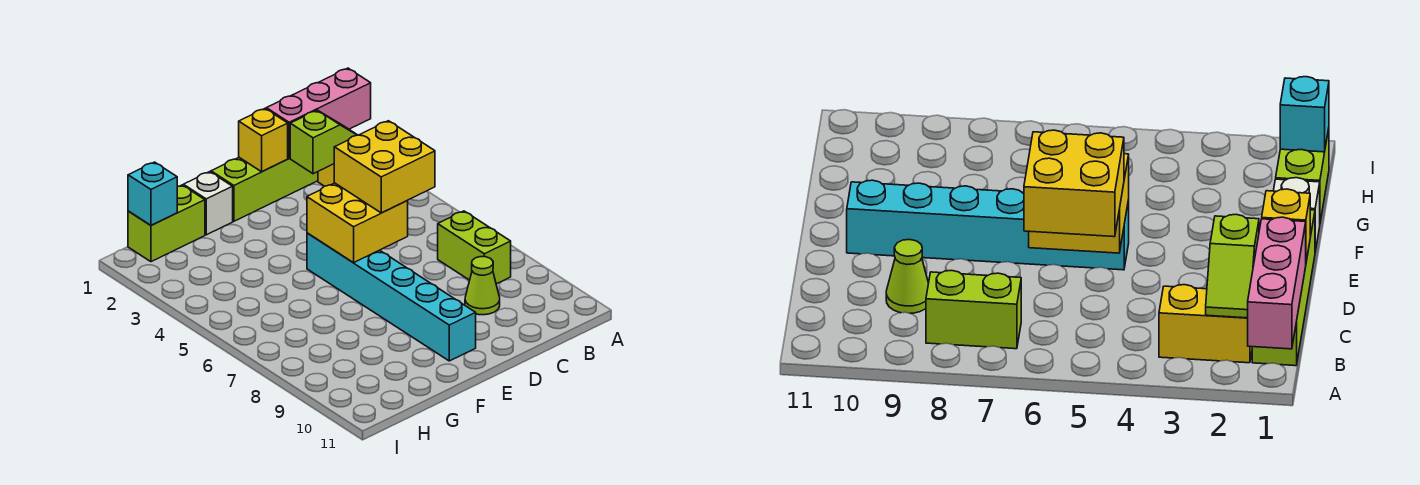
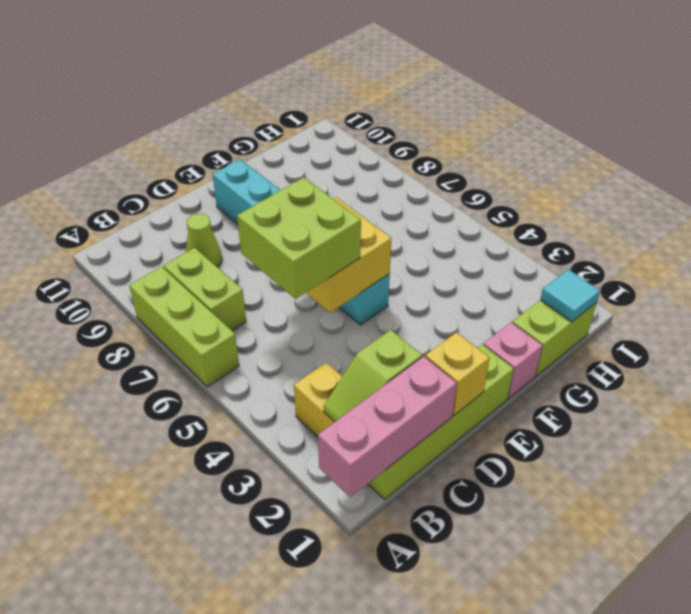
none -> lime brick A6:A8 level 1
yellow brick C5:D6 level 3 -> lime brick C5:D6 level 3
white brick F1 level 1 -> pink brick F1 level 1
cyan brick H1 level 2 -> cyan tile H1 level 2

